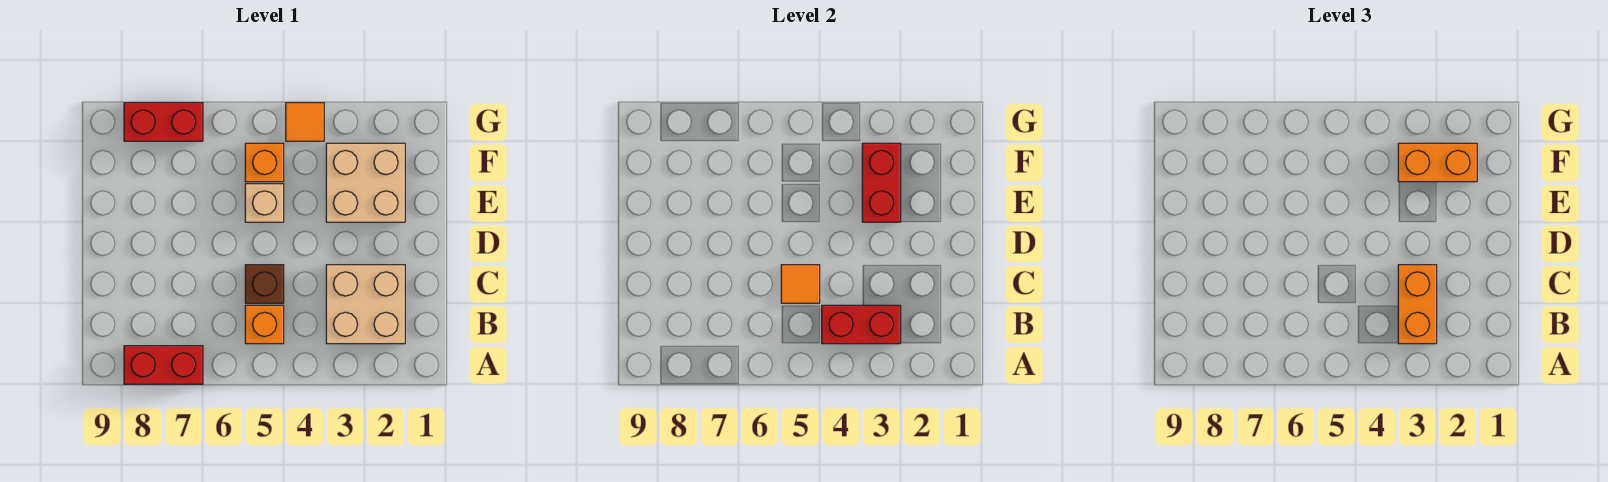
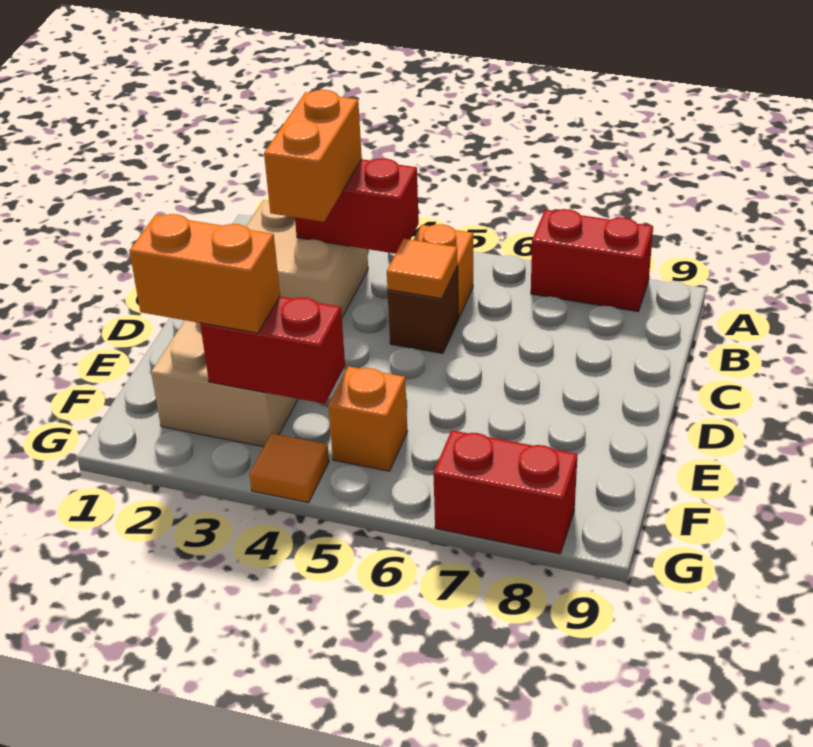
red brick E3:F3 level 2 -> red brick F3:F4 level 2
tan brick E5 level 1 -> none

